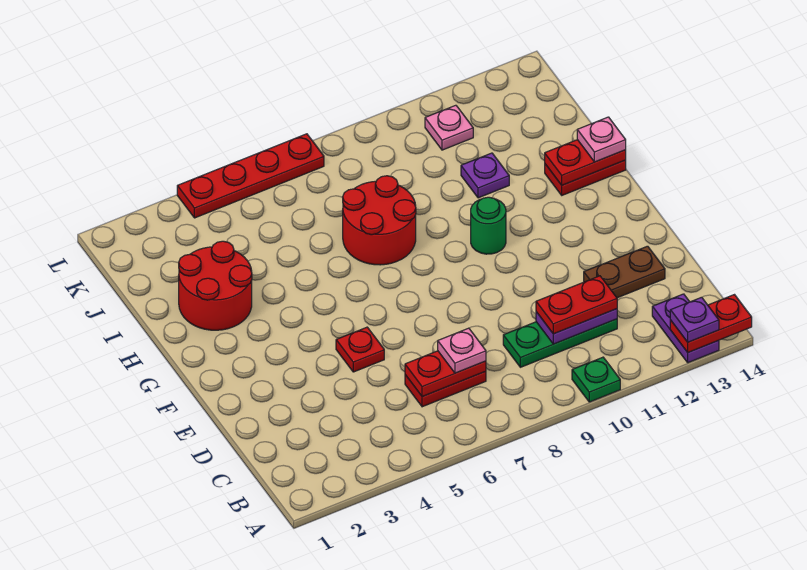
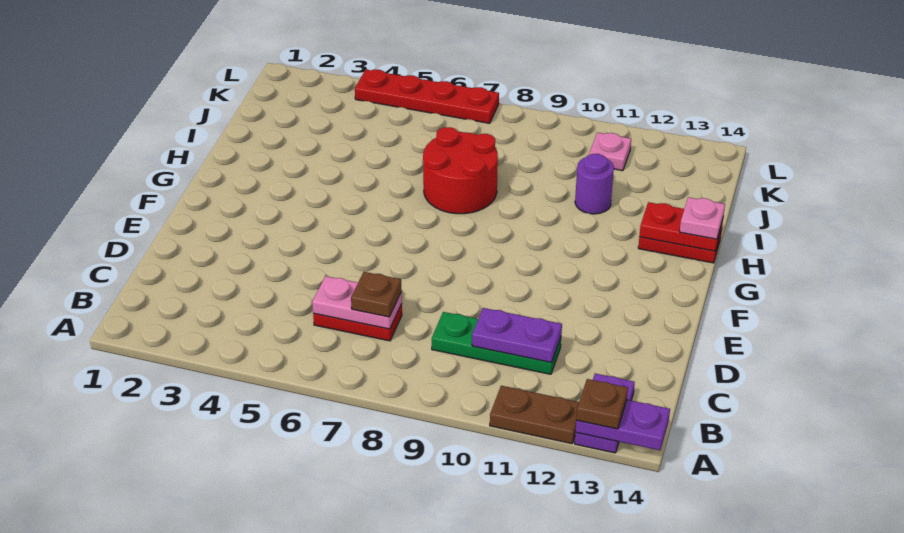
green plate A10 level 1 -> none
red plate A13:A14 level 2 -> purple plate A13:A14 level 2
purple plate A13 level 3 -> brown plate A13 level 3
red plate C6:C7 level 2 -> pink plate C6:C7 level 2
pink plate C7 level 3 -> brown plate C7 level 3
red plate C10:C11 level 3 -> none
brown plate D12:D13 level 1 -> brown plate A11:A12 level 1
red plate E5 level 1 -> none
green round brick G10 level 1 -> none
red round brick H2:I3 level 1 -> none
purple plate I11 level 1 -> purple round brick I11 level 1

